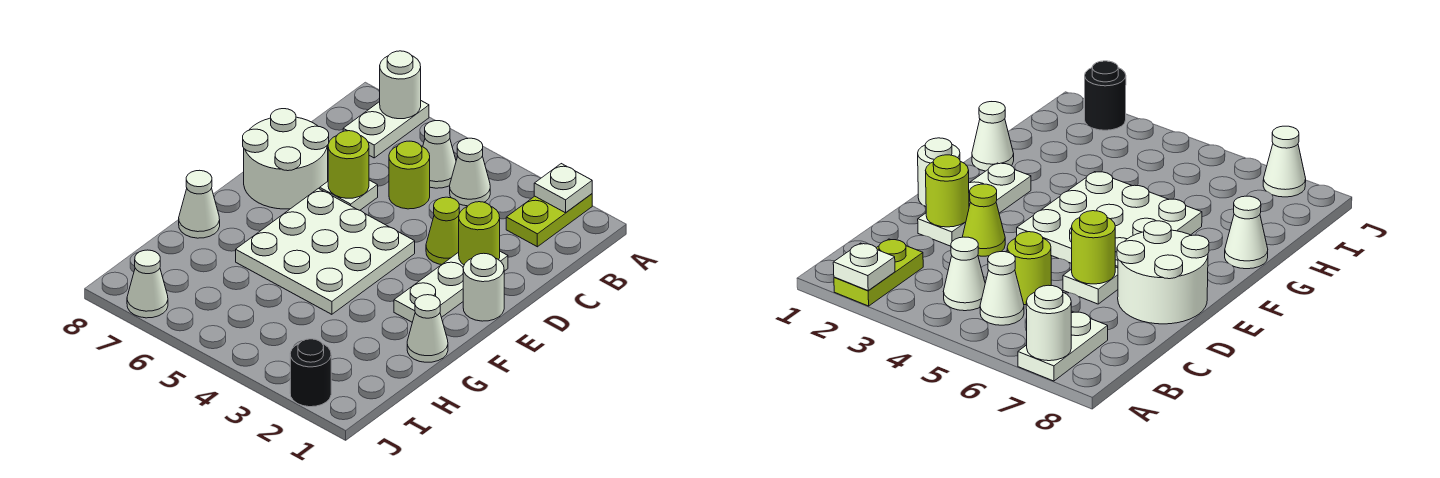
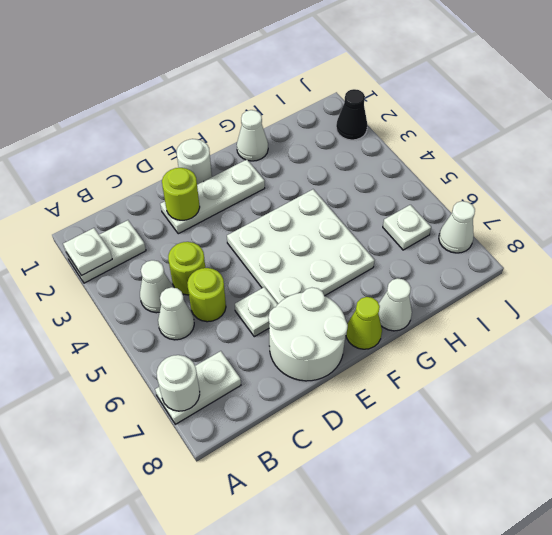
lime plate A2:B2 level 1 -> white plate A2:B2 level 1
lime cone D3 level 1 -> lime cone F8 level 1
lime round brick D6 level 2 -> lime round brick C4 level 1
none -> white plate I6 level 1
black round brick J2 level 1 -> black cone J2 level 1

